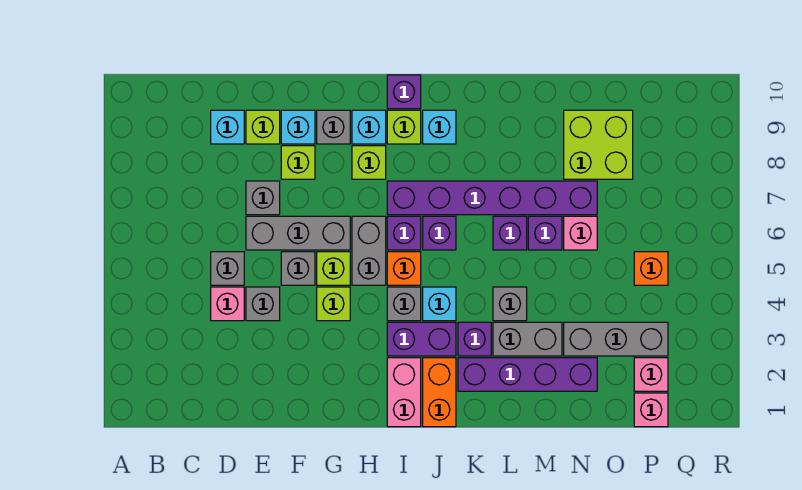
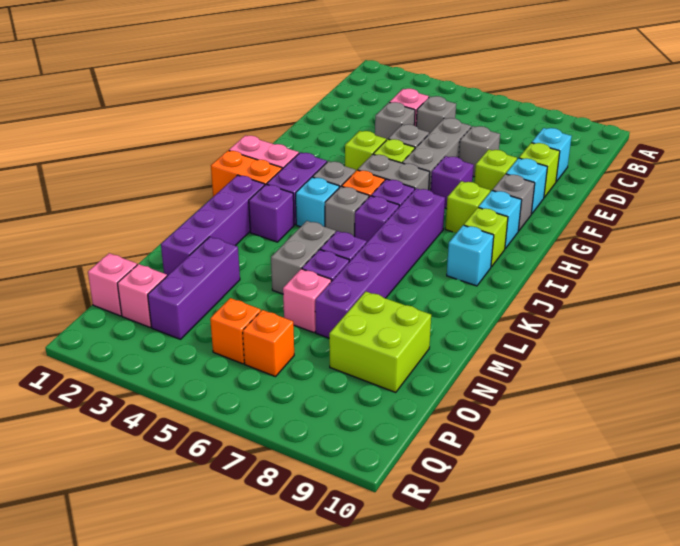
purple brick I10 level 1 -> purple brick G7 level 1
grey brick L3:M3 level 1 -> grey brick L5:M5 level 1
grey brick L4 level 1 -> grey brick J5 level 1
grey brick N3:P3 level 1 -> purple brick N3:P3 level 1
none -> orange brick P6 level 1

